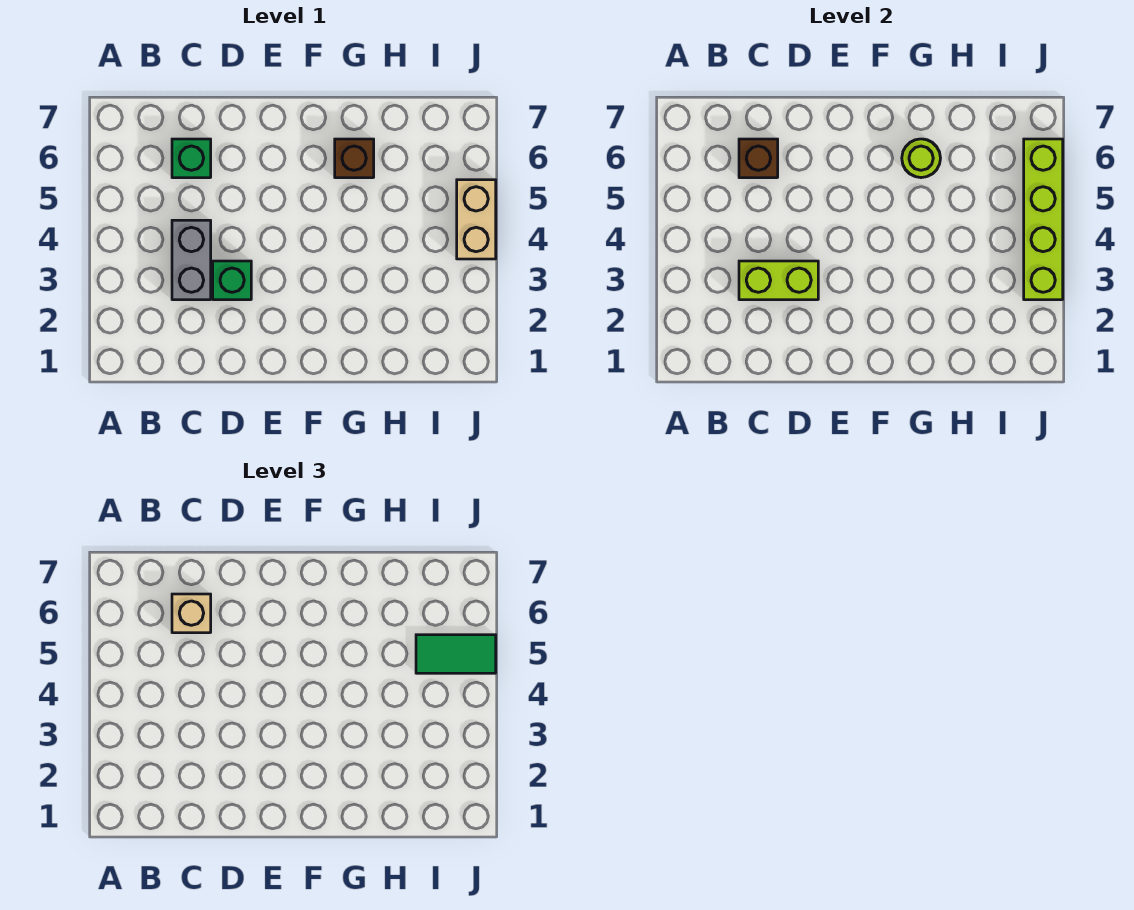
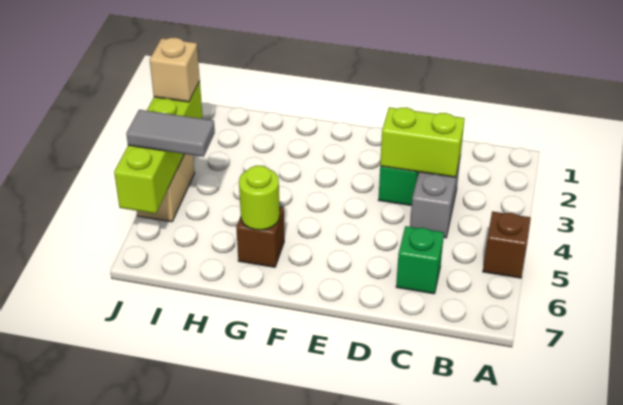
brown brick C6 level 2 -> brown brick A5 level 1
tan brick C6 level 3 -> tan brick J3 level 3
green tile I5:J5 level 3 -> grey tile I5:J5 level 3

